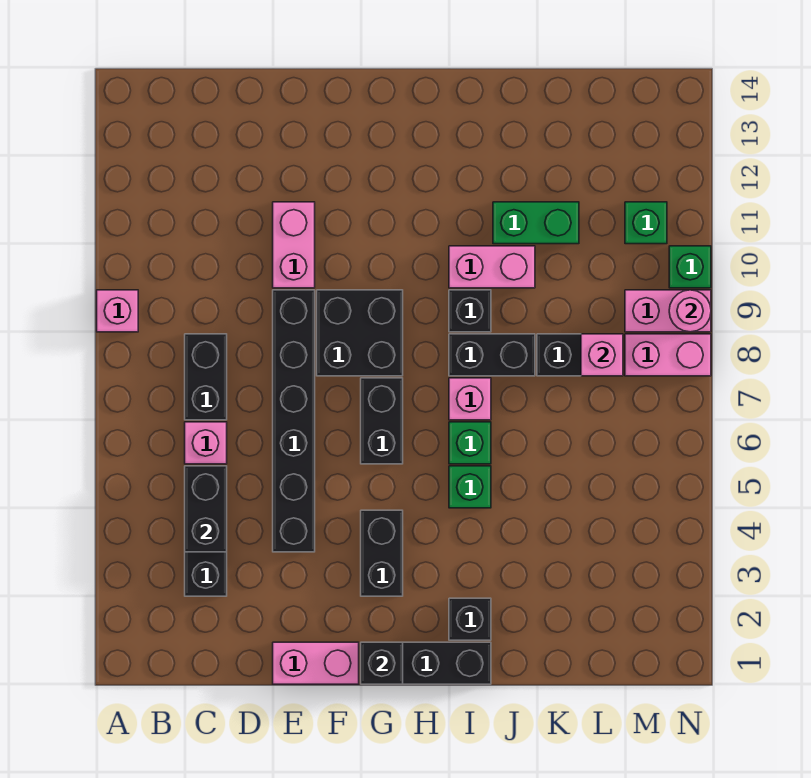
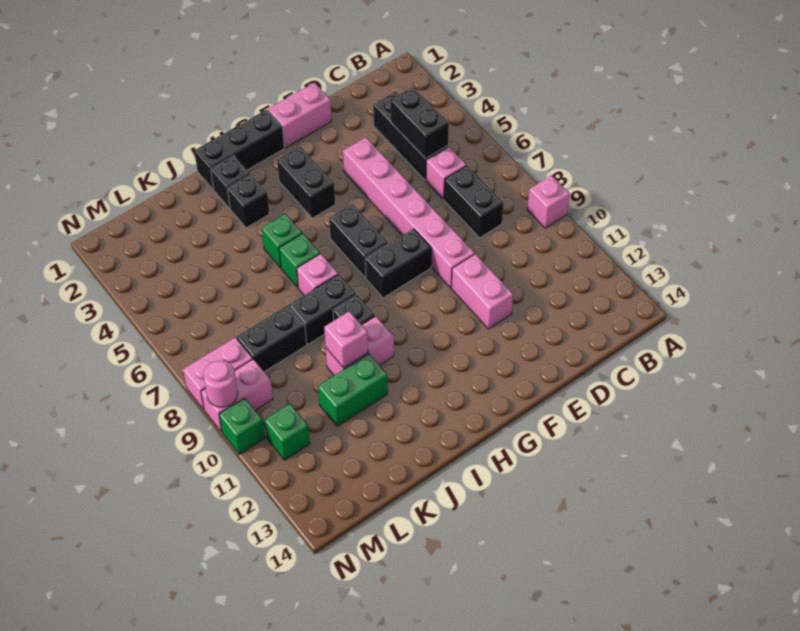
black brick E4:E9 level 1 -> pink brick E4:E9 level 1
black brick F8:G9 level 1 -> black brick F8:G8 level 1
black brick G1 level 2 -> black brick I3 level 1
pink brick L8 level 2 -> pink brick J10 level 2

